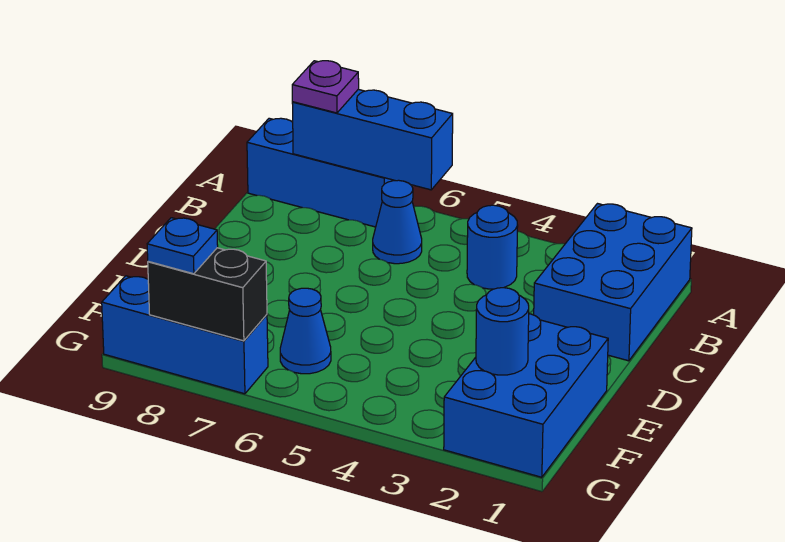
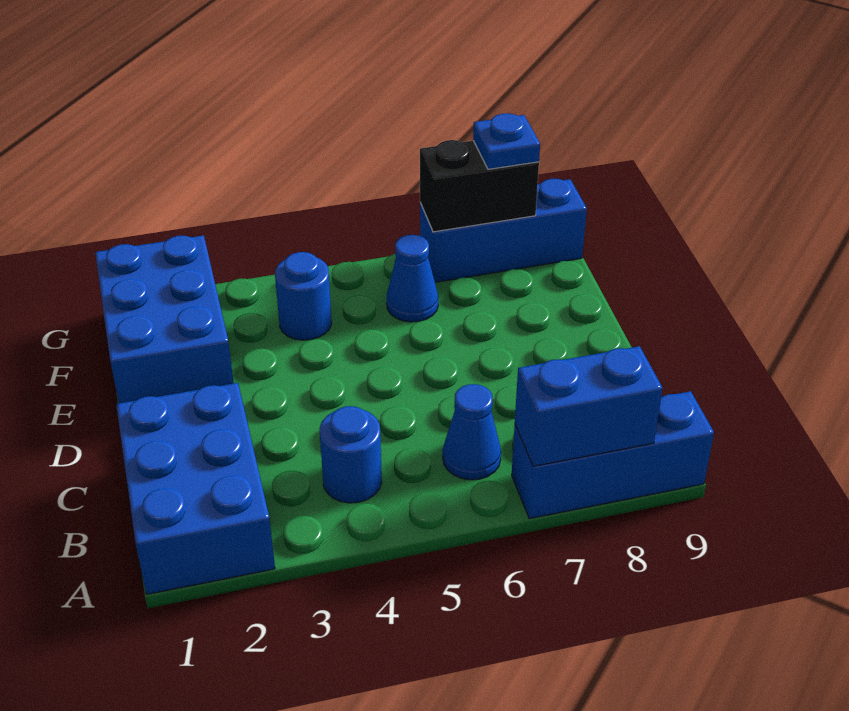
blue brick A6:A8 level 2 -> blue brick A7:A8 level 2
purple plate A8 level 3 -> none
blue round brick F2 level 2 -> blue round brick F4 level 1

